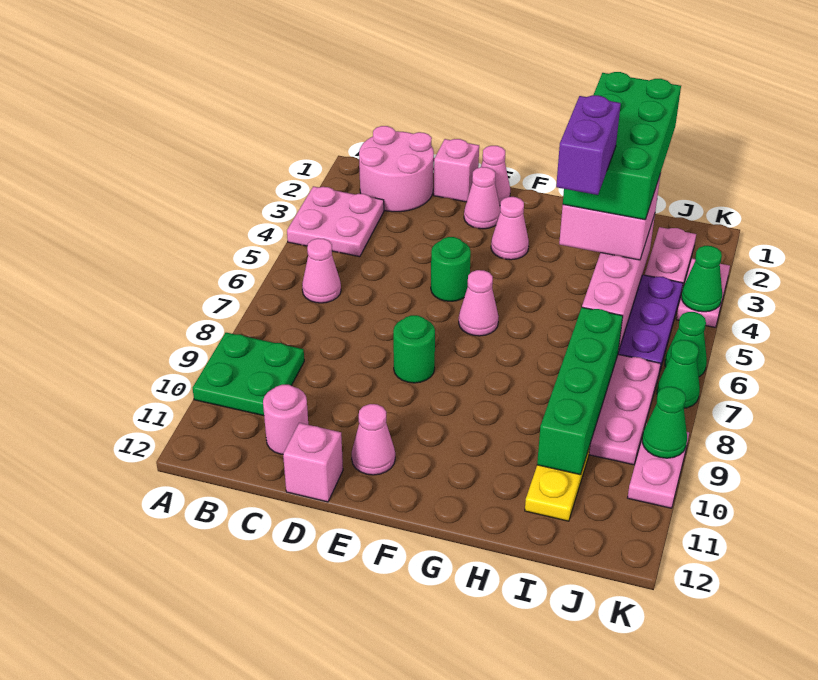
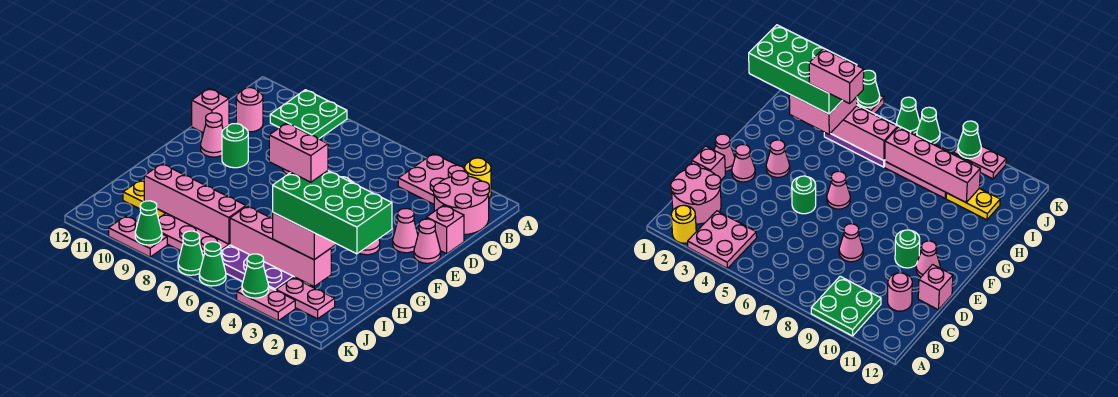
none -> yellow round brick A2 level 1
pink cone B6 level 1 -> pink cone D8 level 1
green round brick E8 level 1 -> green round brick E10 level 1
purple brick H4:H5 level 5 -> pink brick H4:H5 level 5
green brick I7:I10 level 2 -> pink brick I7:I10 level 2

